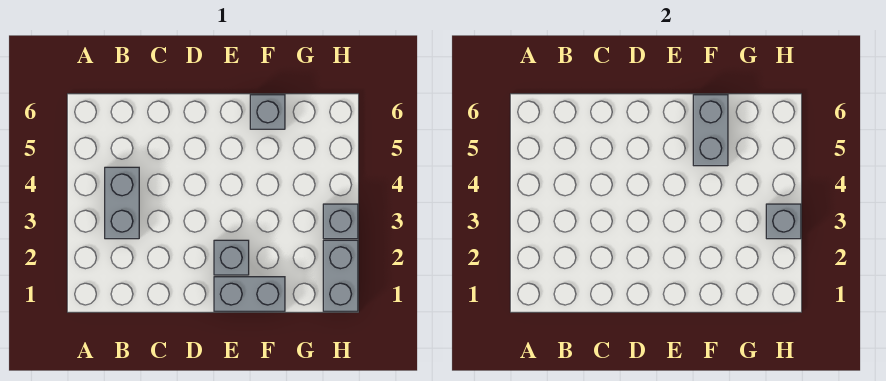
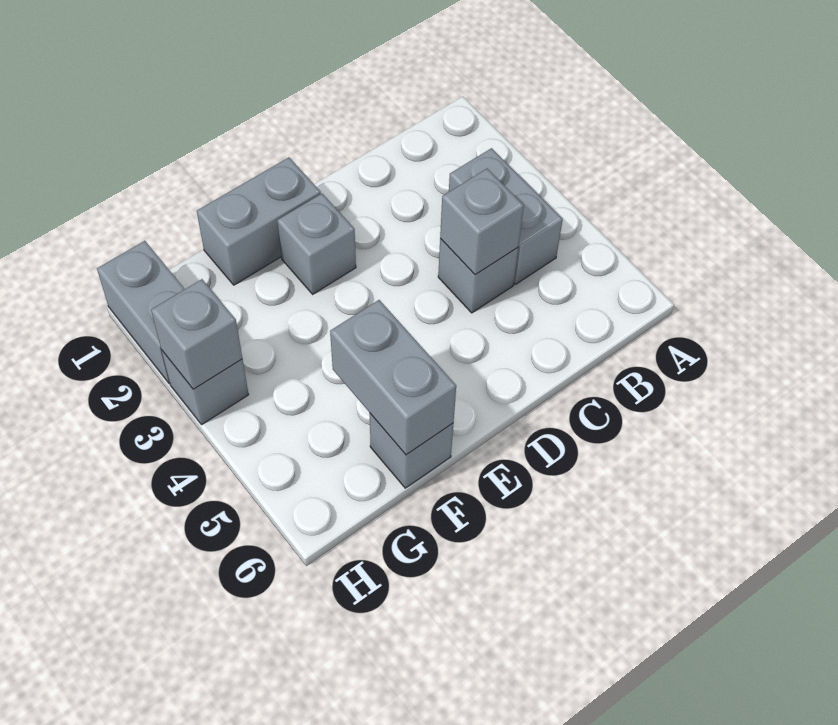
none -> grey brick C4 level 1
none -> grey brick C4 level 2

